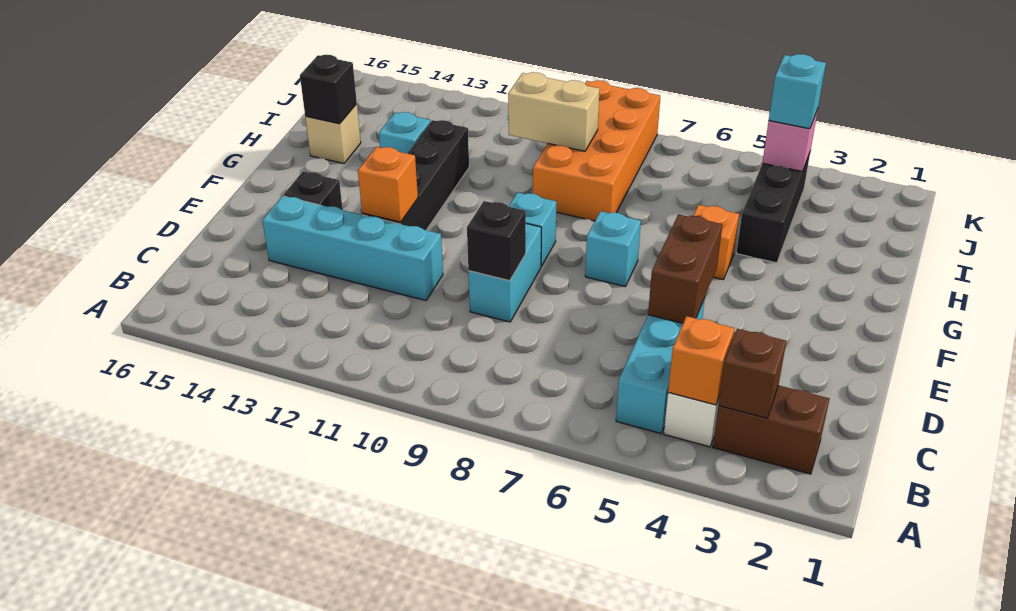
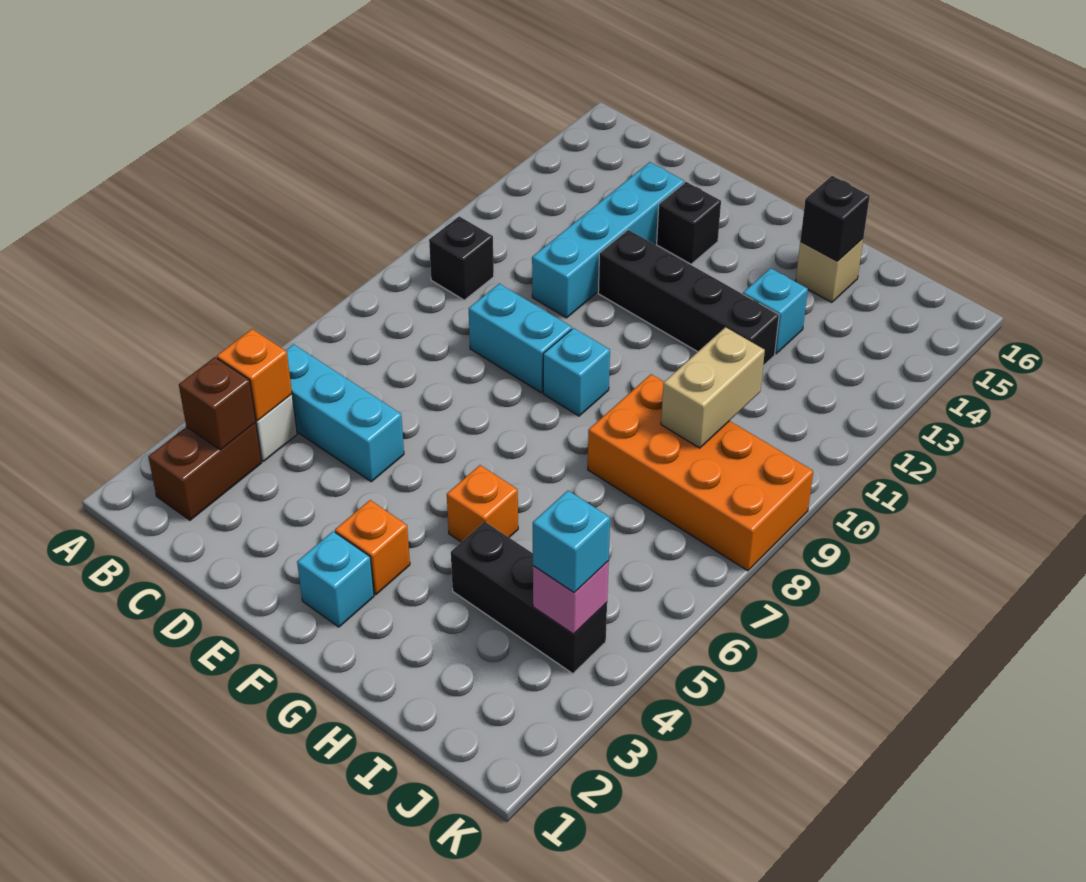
brown brick D5:E5 level 2 -> none
black brick D9 level 2 -> black brick B10 level 1
orange brick E12 level 2 -> orange brick F3 level 1
cyan brick F7 level 1 -> cyan brick F2 level 1

